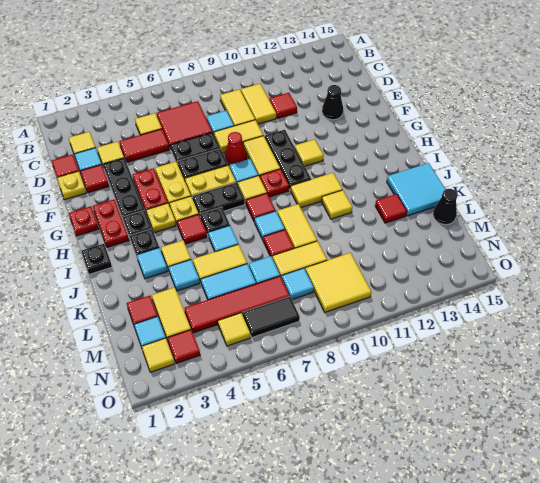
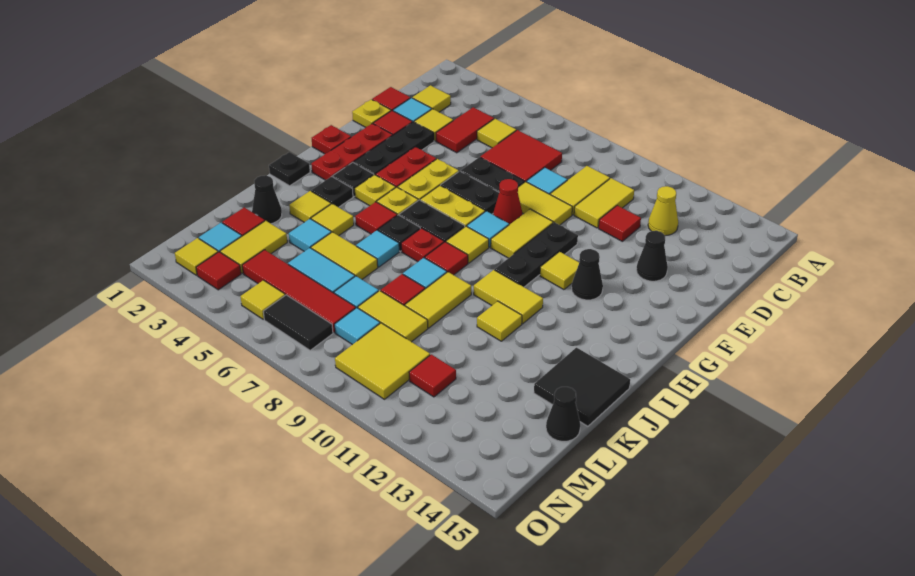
none -> yellow cone C12 level 1
red tile D4:D5 level 1 -> red tile C4:D4 level 1
red plate G2:H2 level 1 -> red plate F2:H2 level 1
none -> black cone G12 level 1
red plate H9 level 1 -> red plate I7 level 1
cyan tile J3 level 1 -> yellow tile J3 level 1
cyan tile J14:K15 level 1 -> black tile J14:K15 level 1
none -> black cone K2 level 1
red tile K13 level 1 -> red tile M11 level 1

